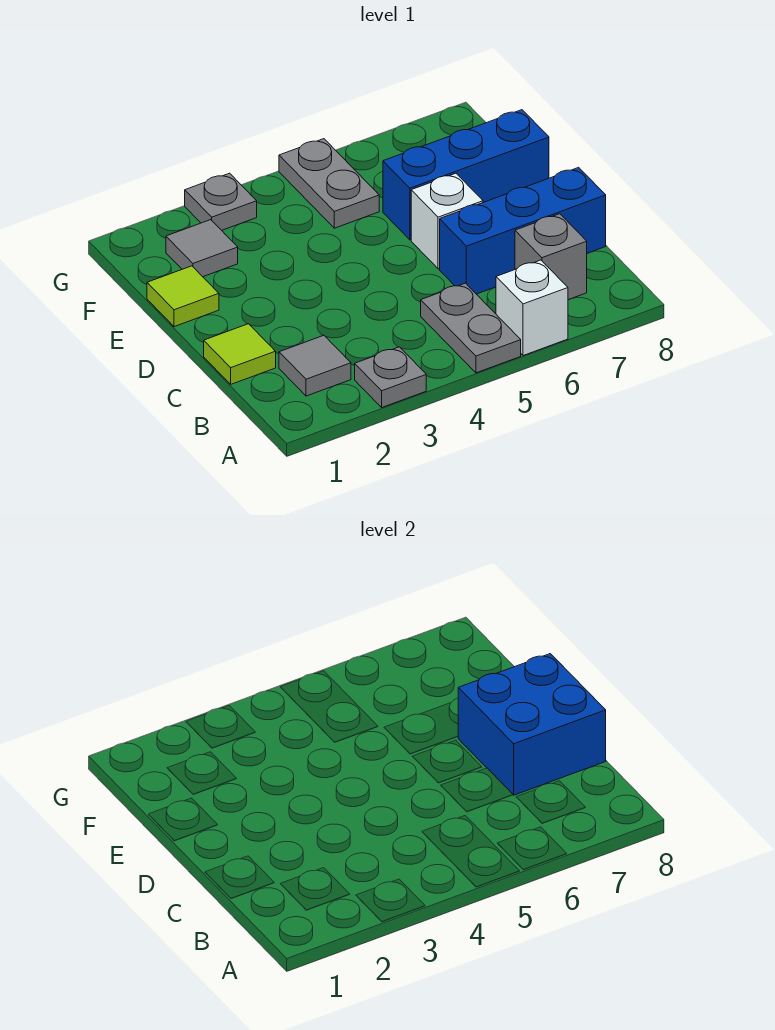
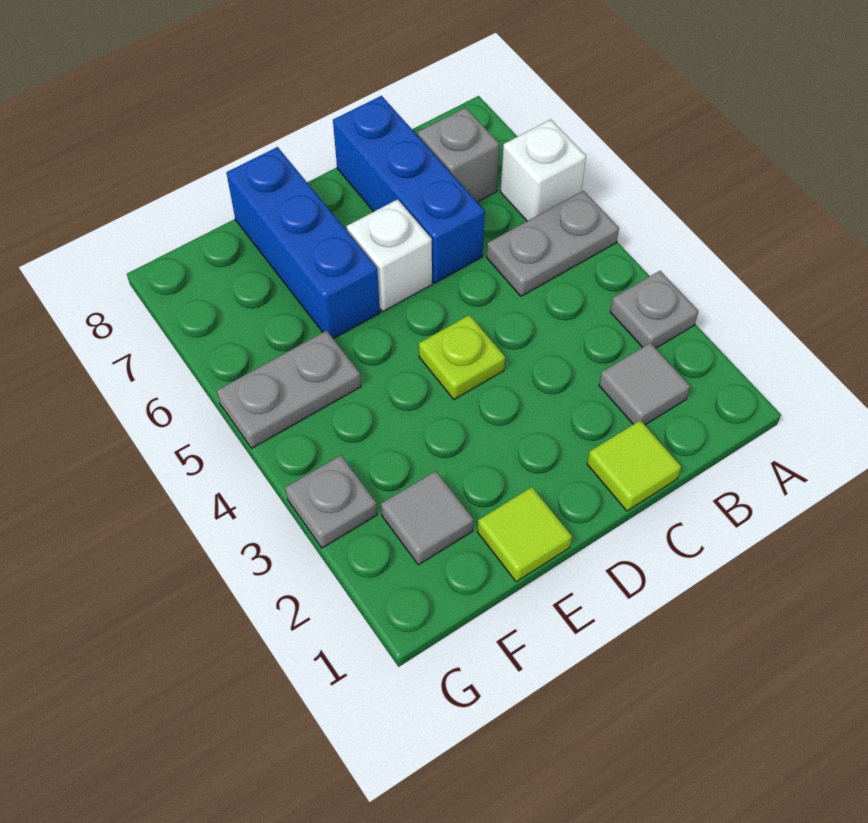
blue brick C7:D8 level 2 -> none
none -> lime plate D4 level 1

